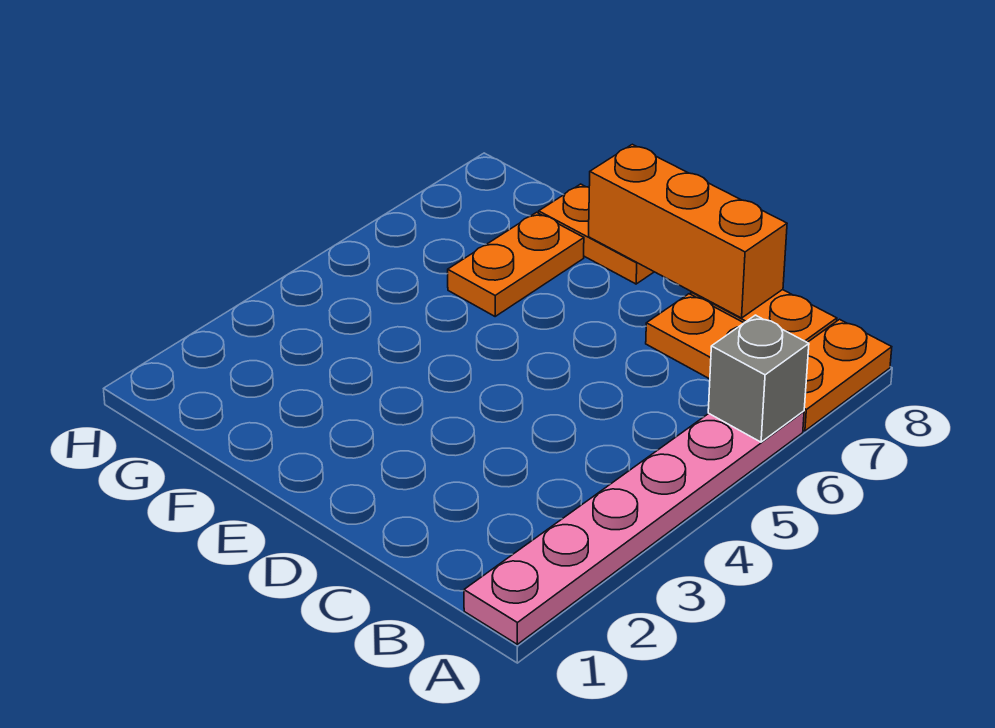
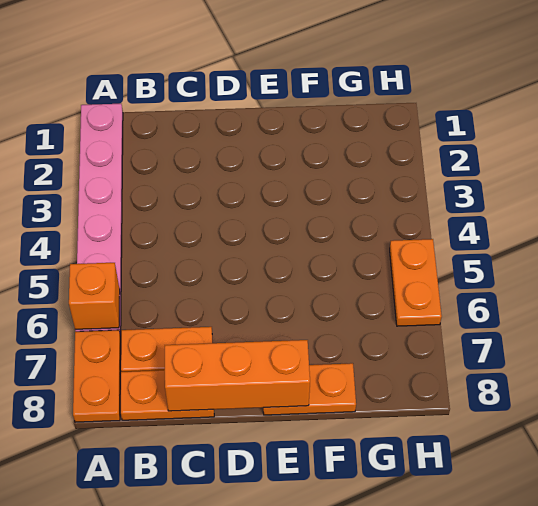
grey brick A6 level 2 -> orange brick A6 level 2
orange plate F6:F7 level 1 -> orange plate H5:H6 level 1

